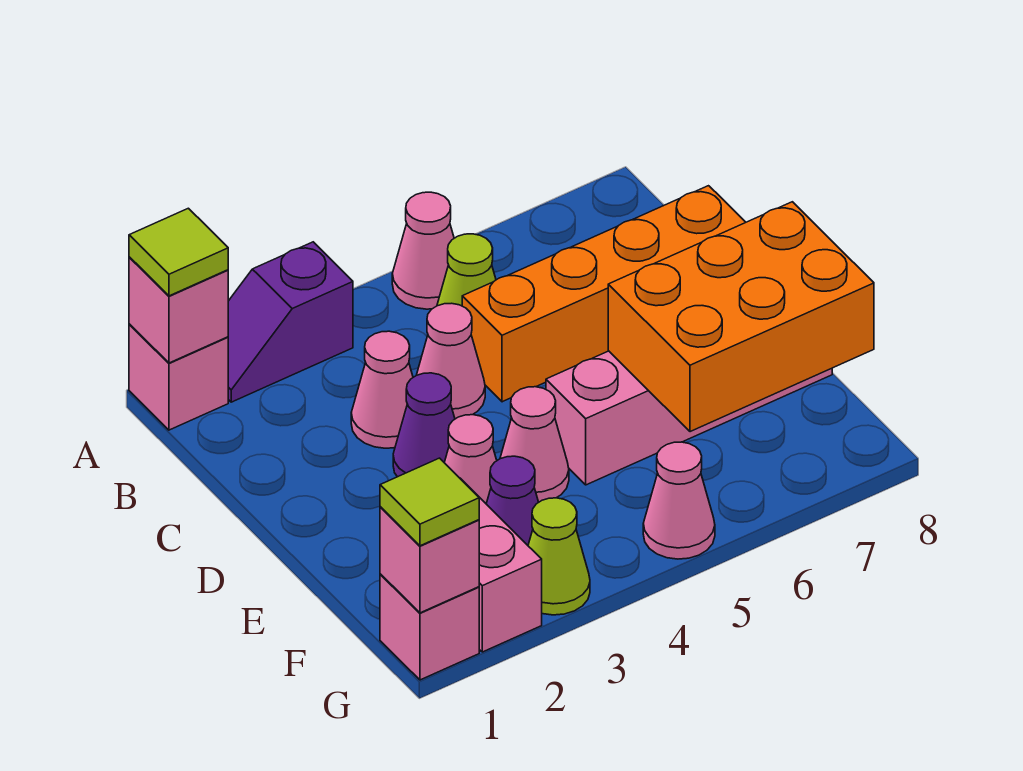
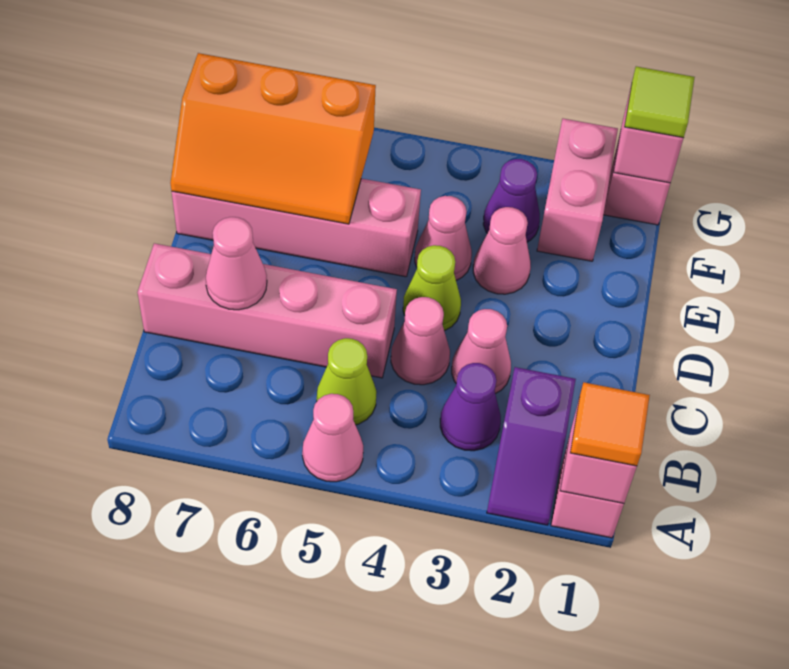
lime tile A1 level 3 -> orange tile A1 level 3
purple slope A2:A3 level 1 top 3 -> purple slope A2:B2 level 1 top B
orange brick C5:C8 level 1 -> pink brick C5:C8 level 1
purple cone D3 level 1 -> purple cone B3 level 1
orange brick E6:F8 level 2 -> orange slope E6:F8 level 2 top F
lime cone G3 level 1 -> lime cone D4 level 1
pink cone G5 level 1 -> pink cone C7 level 2

